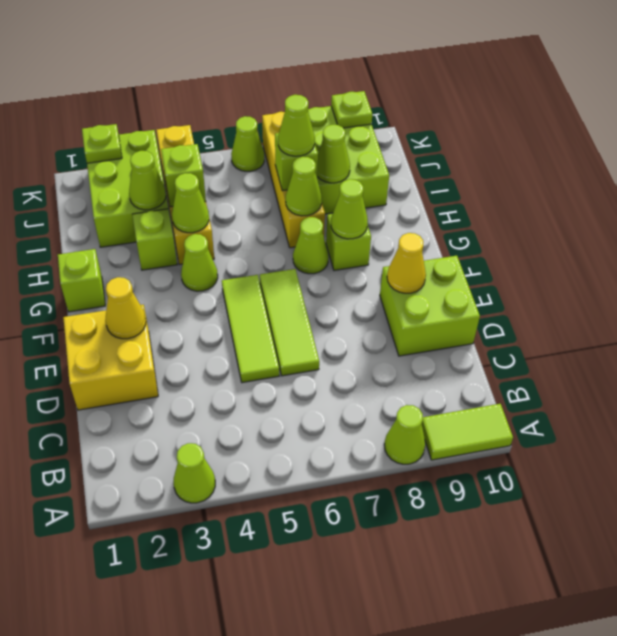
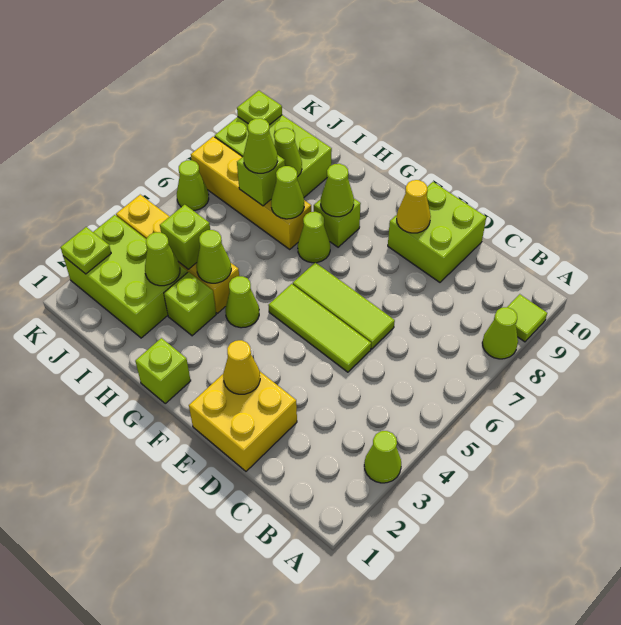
lime tile A9:A10 level 1 -> lime tile A9 level 1

